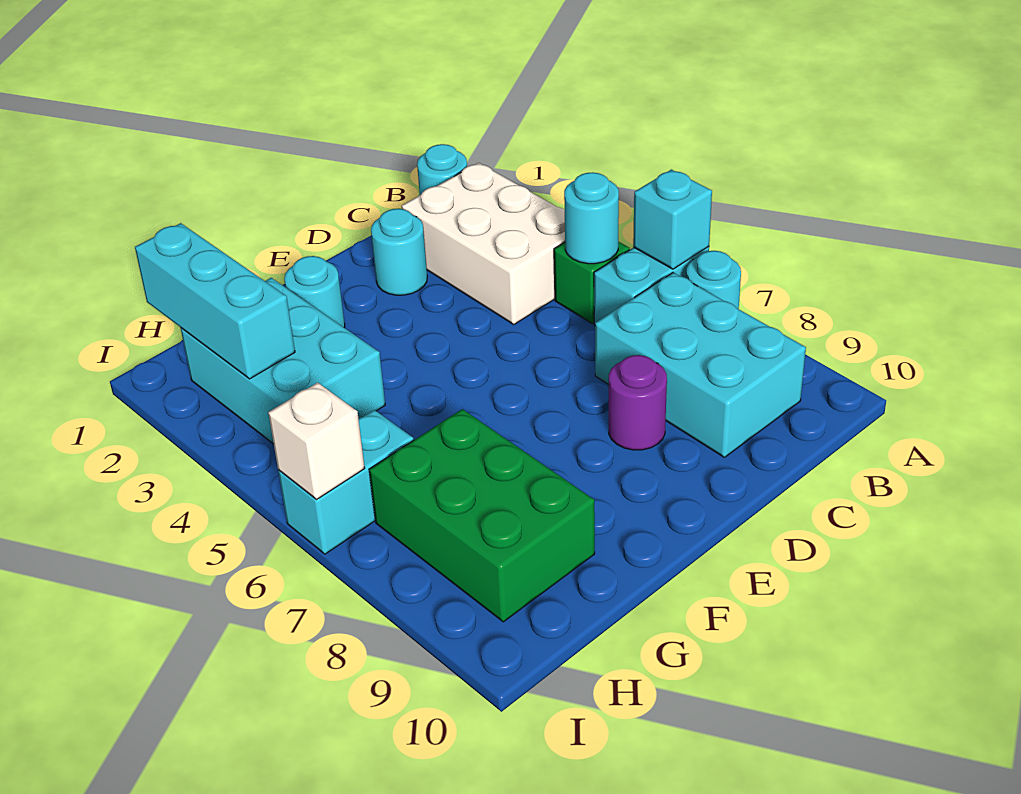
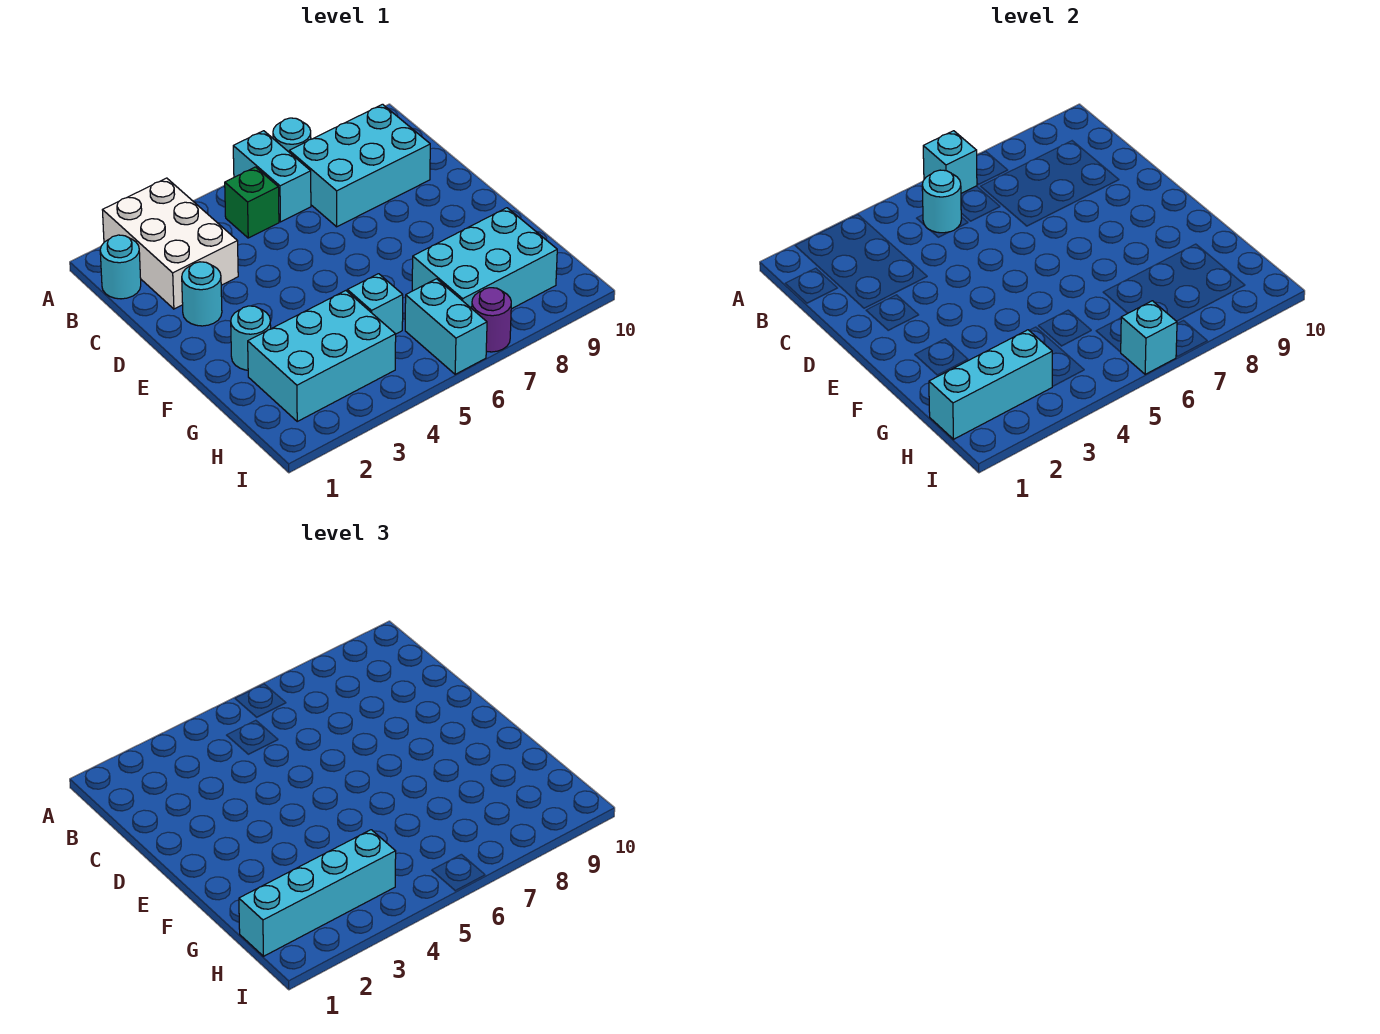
white brick B2:C4 level 1 -> white brick A2:C3 level 1
purple round brick D8 level 1 -> purple round brick I7 level 1
none -> cyan brick G5 level 1
green brick G7:H9 level 1 -> cyan brick G7:H9 level 1
none -> cyan brick H1:H4 level 3
white brick I6 level 2 -> cyan brick I6 level 2

